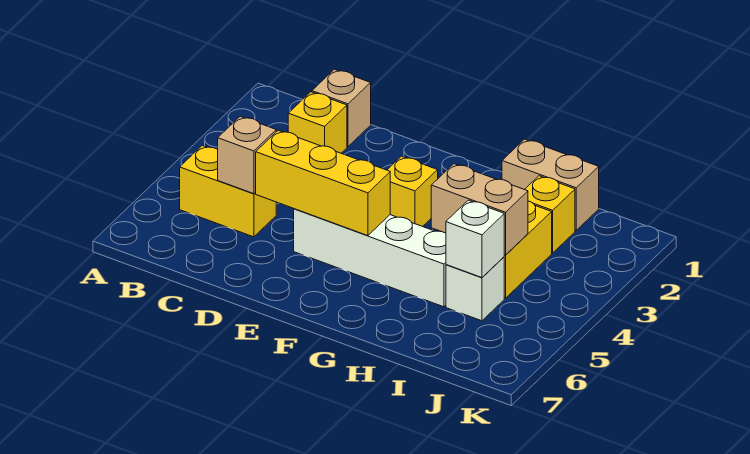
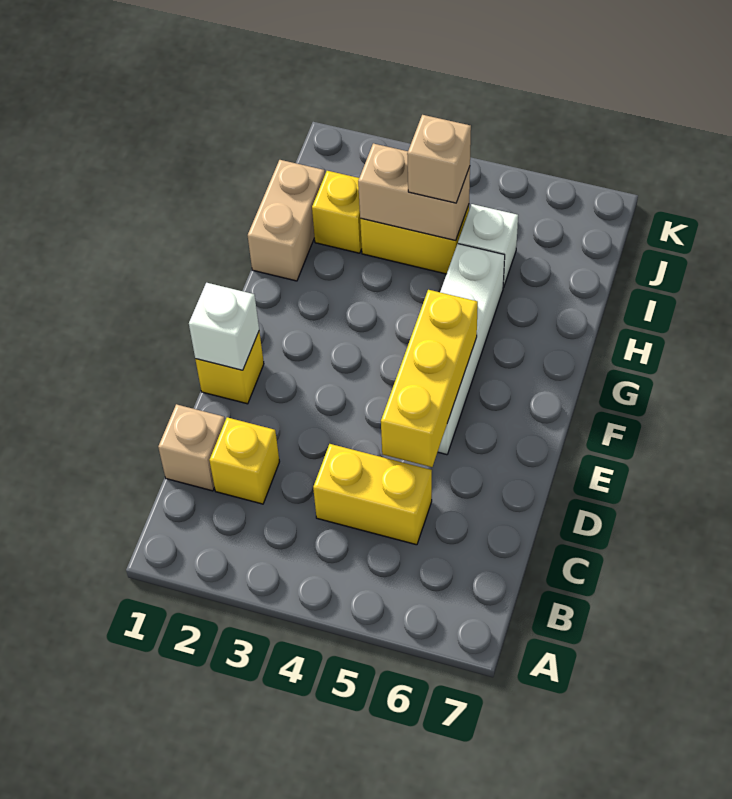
yellow brick B5:C5 level 1 -> yellow brick C4:C5 level 1
tan brick C5 level 2 -> tan brick I4 level 3
yellow brick F3 level 1 -> yellow brick E1 level 1
tan brick H4:I4 level 2 -> tan brick I3:I4 level 2
white brick I5 level 2 -> white brick E1 level 2

